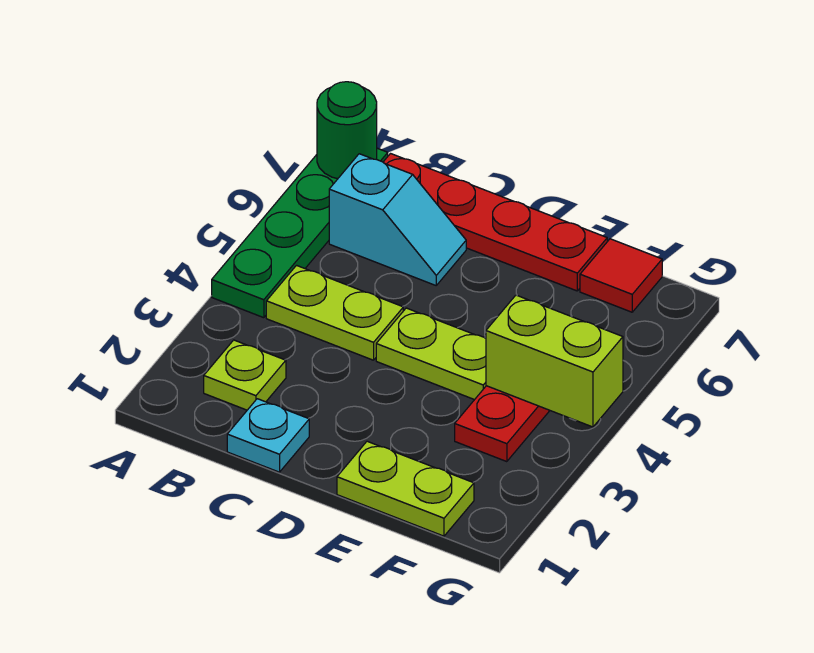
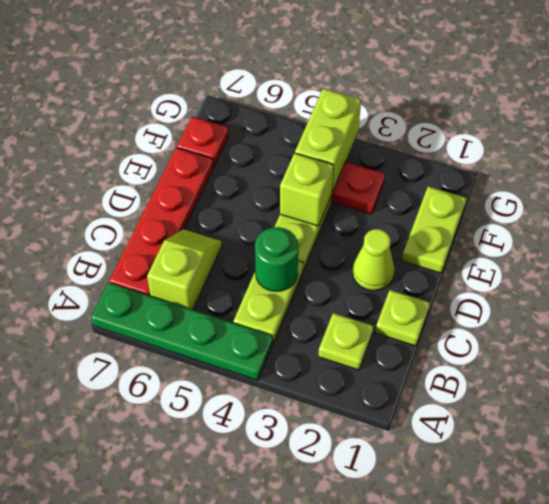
green round brick A7 level 2 -> green round brick C4 level 2
cyan slope B6:C6 level 1 top B -> lime slope B6:C6 level 1 top B
cyan plate C1 level 1 -> lime plate C1 level 1
none -> lime cone D2 level 1
none -> lime brick E4 level 2
red tile F7 level 1 -> red plate F7 level 1

